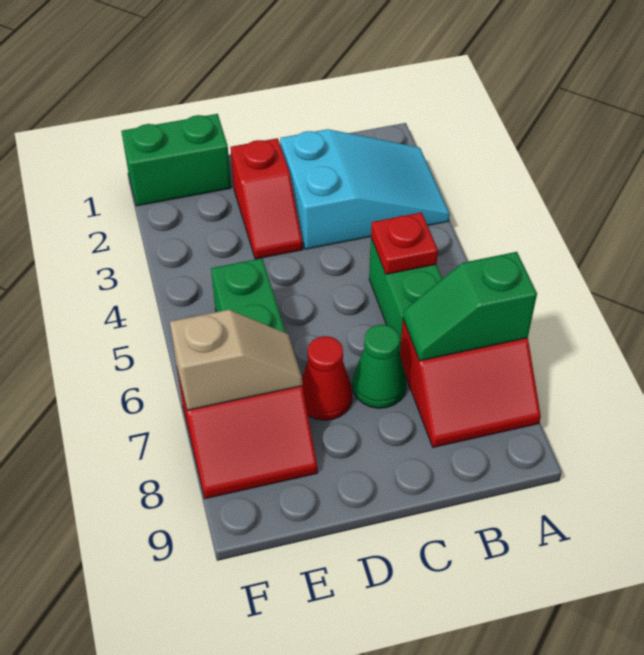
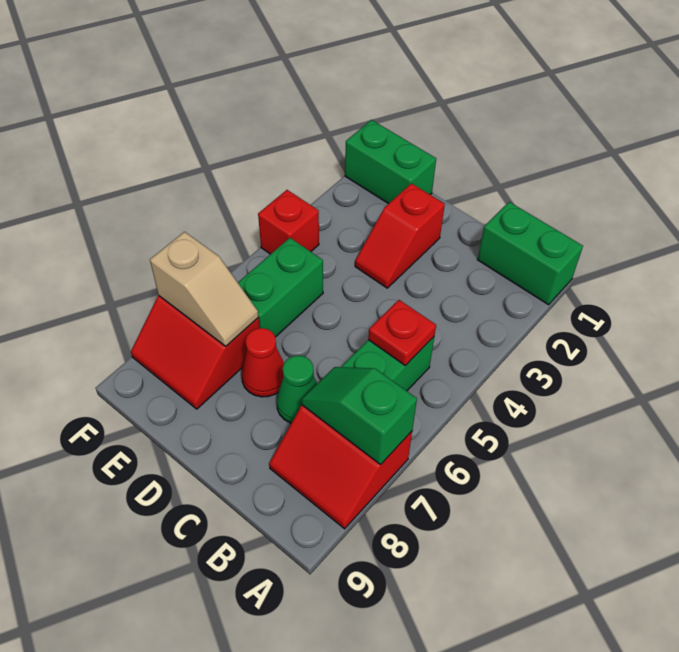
none -> green brick A1:B1 level 1
cyan slope A2:C3 level 1 top C -> none
none -> red brick F4 level 1

